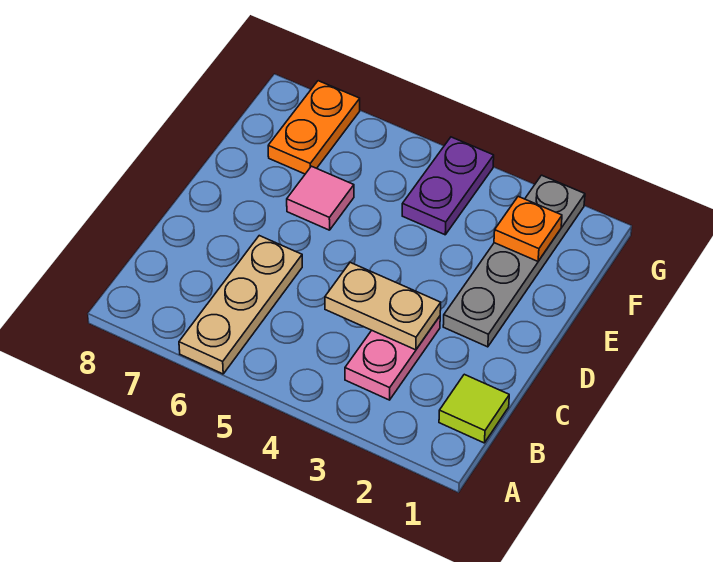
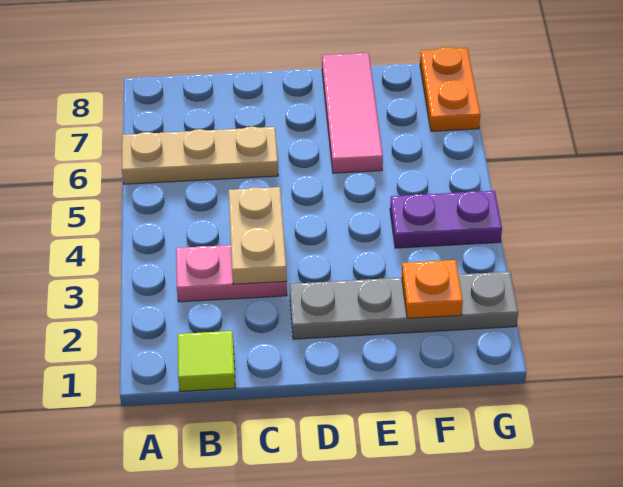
pink tile E6 level 1 -> pink tile E6:E8 level 1
orange plate F7:G7 level 1 -> orange plate G7:G8 level 1

